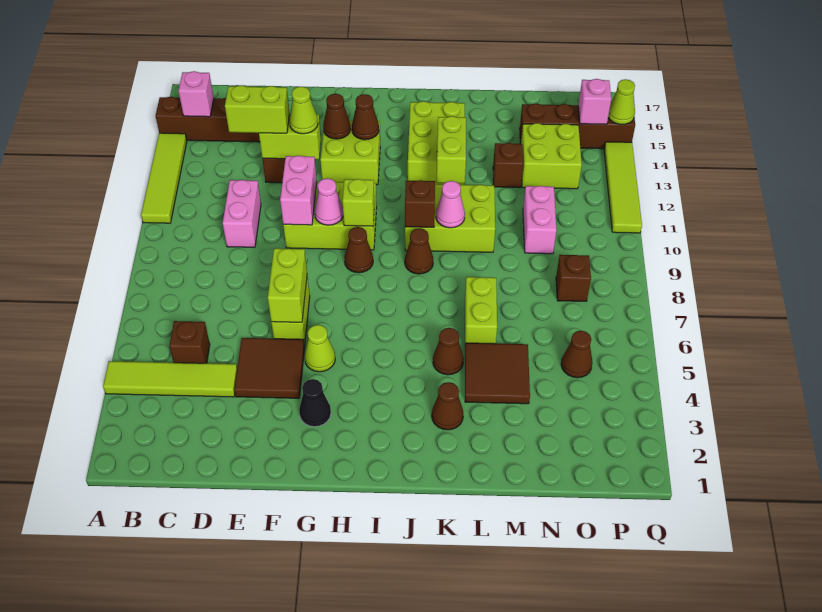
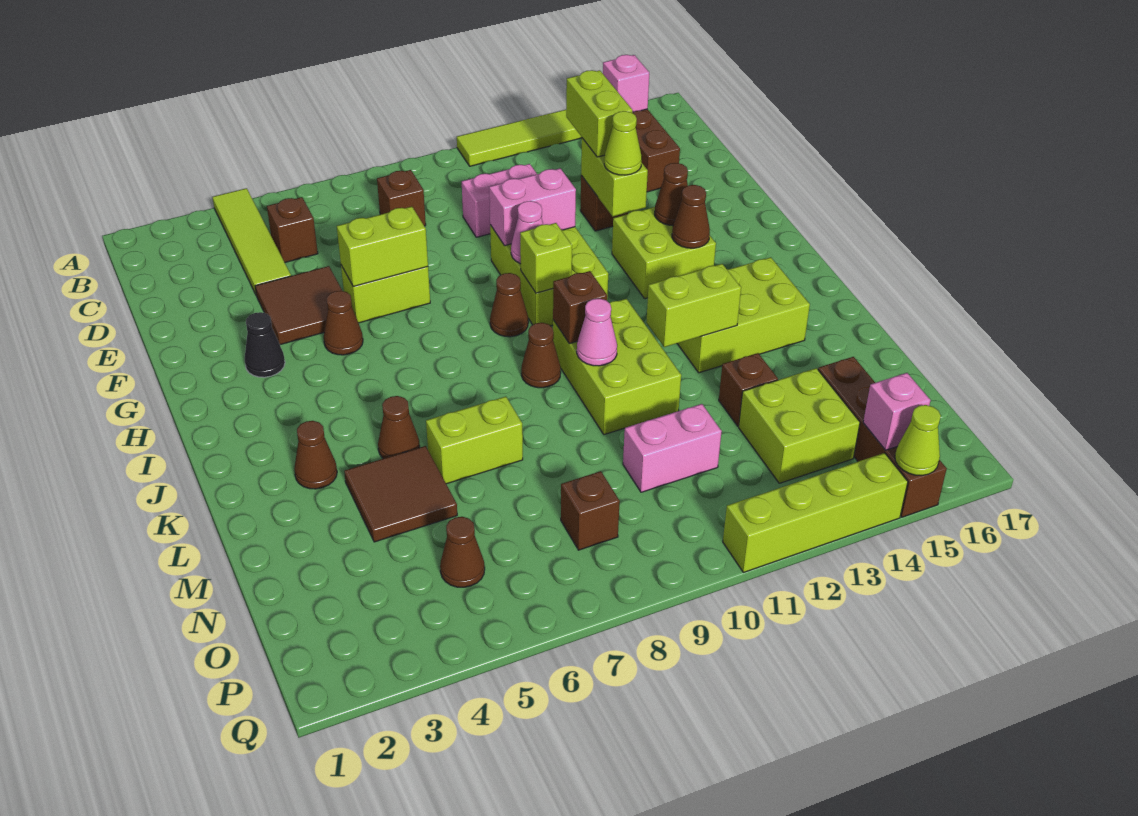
none -> brown brick C8 level 1
lime cone G5 level 1 -> brown cone G5 level 1
lime tile Q11:Q14 level 1 -> lime brick Q11:Q14 level 1

